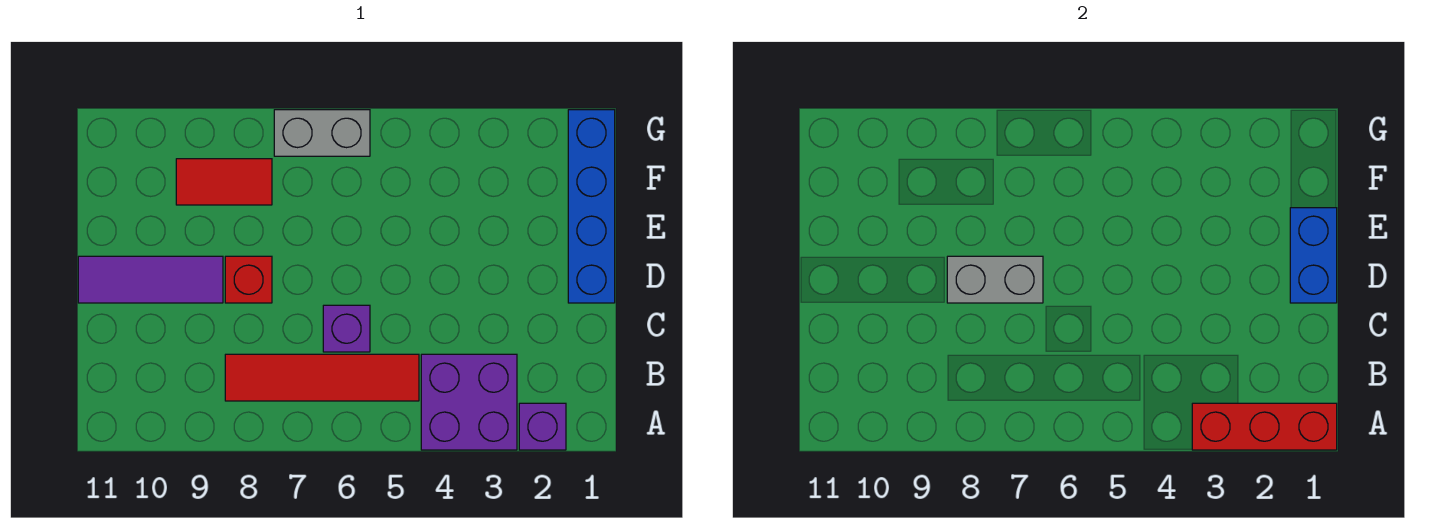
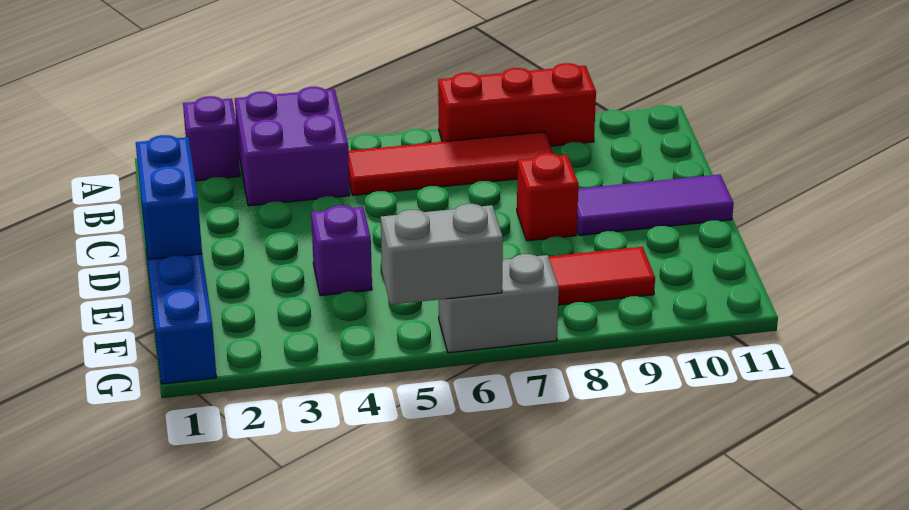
red brick A1:A3 level 2 -> red brick A7:A9 level 1
purple brick C6 level 1 -> purple brick E4 level 1
grey brick D7:D8 level 2 -> grey brick G5:G6 level 2

